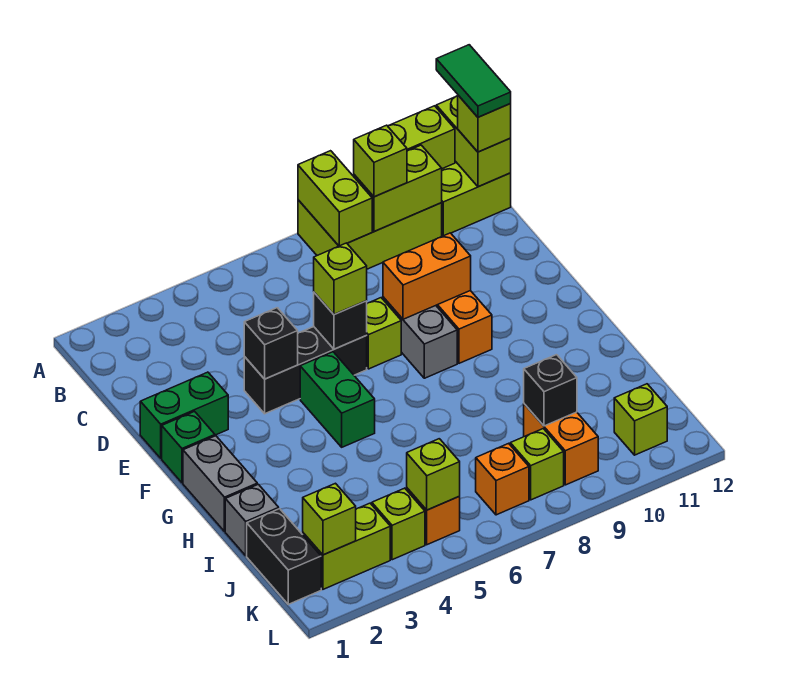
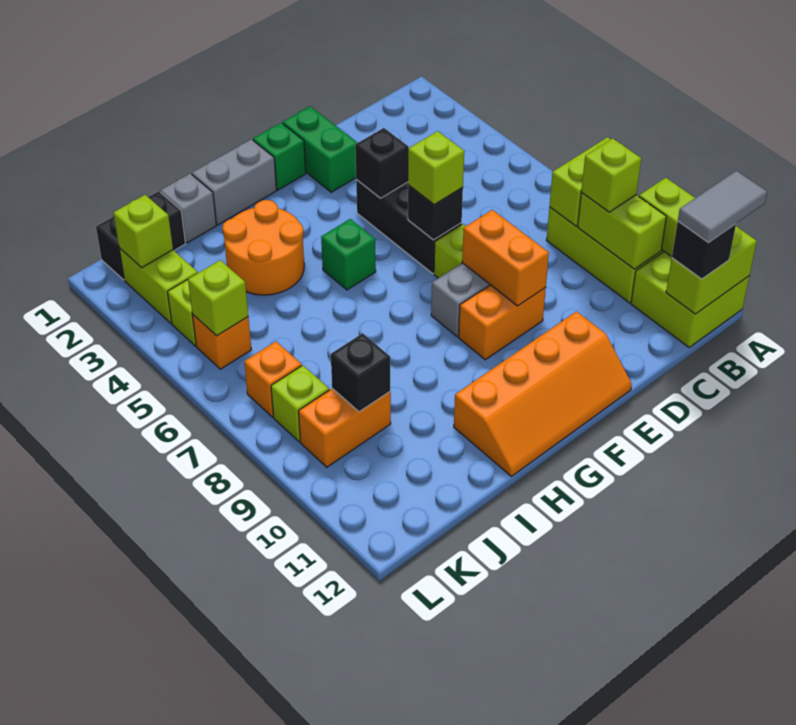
green tile A12:B12 level 4 -> grey tile A12:B12 level 4
lime brick B12 level 3 -> black brick B12 level 3
none -> orange slope E11:H12 level 1 top 11
green brick F5:G5 level 1 -> green brick G5 level 1
none -> orange round brick H3:I4 level 1
lime brick K11 level 1 -> none

